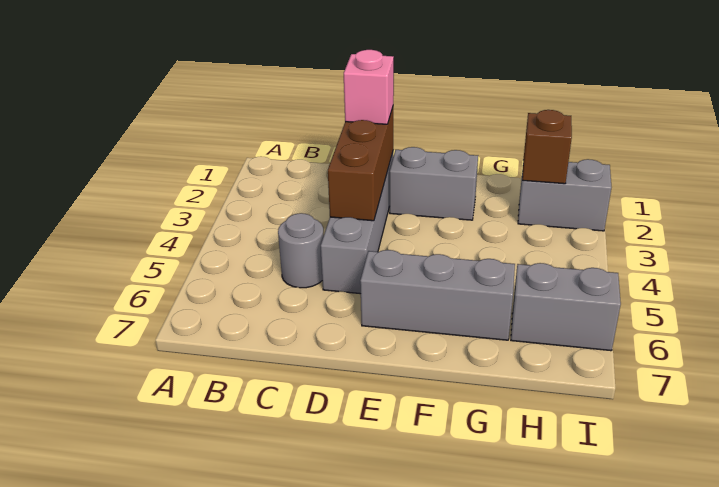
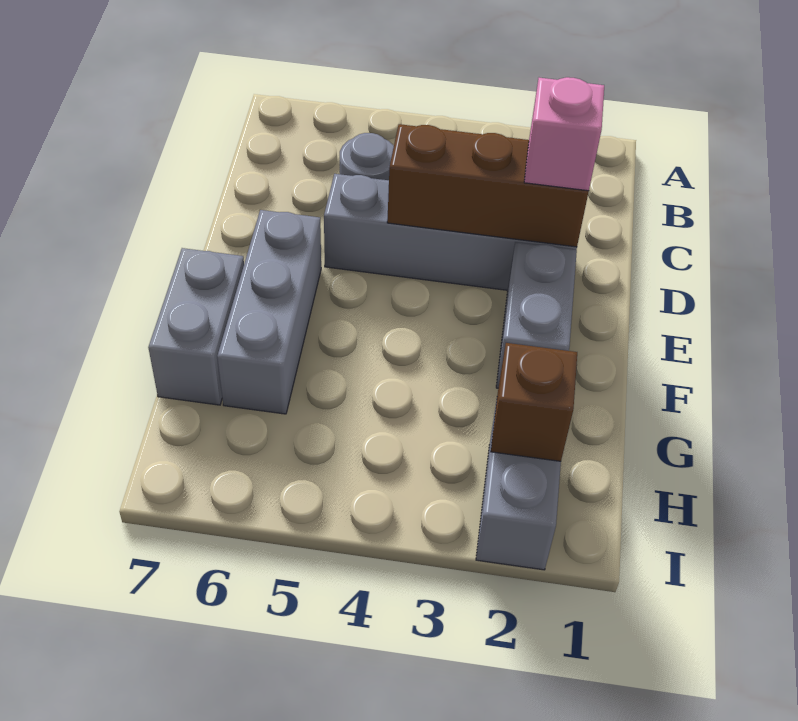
grey brick H6:I6 level 1 -> grey brick F7:G7 level 1

